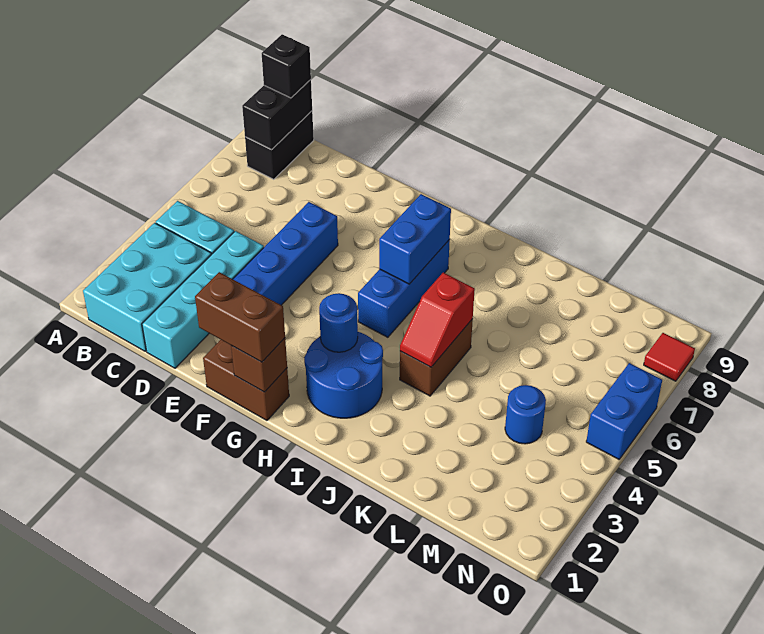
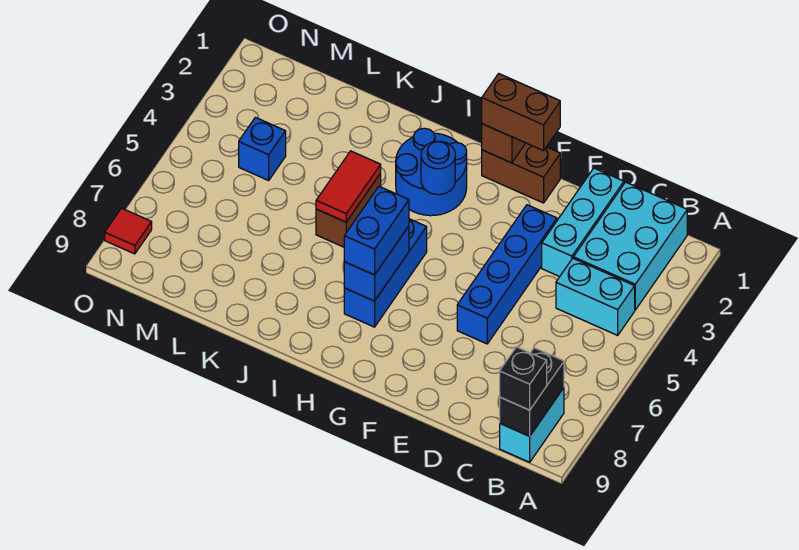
black brick B8:B9 level 1 -> cyan brick B8:B9 level 1
cyan brick D1:D4 level 1 -> cyan brick D1:D3 level 1
red slope J4:J5 level 2 top 5 -> red tile J4:J5 level 2
blue round brick M4 level 1 -> blue brick M4 level 1
blue brick O5:O6 level 1 -> blue brick H6:H7 level 3

